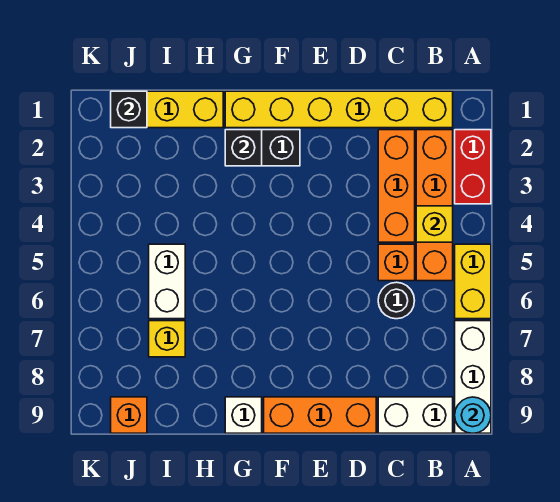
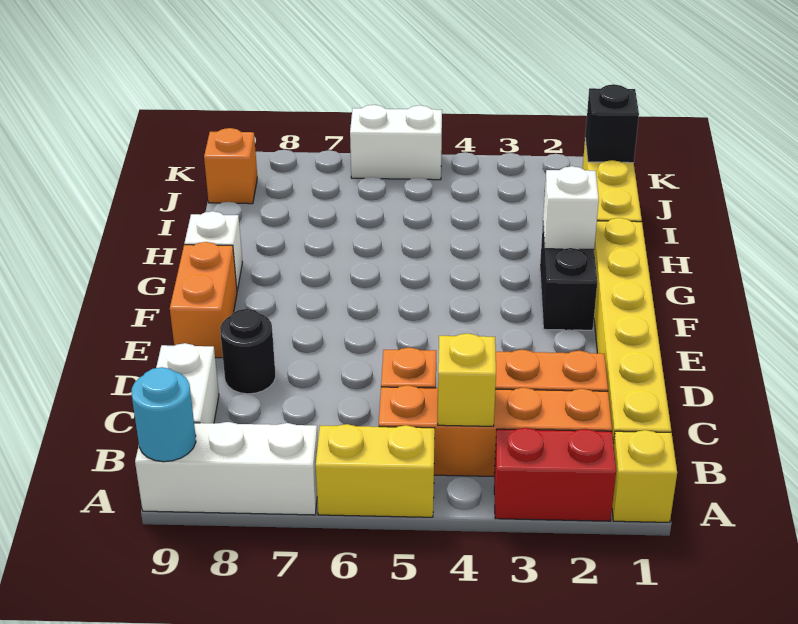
black round brick C6 level 1 -> black round brick D8 level 1
orange brick D9:F9 level 1 -> orange brick E9:F9 level 1
black brick G2 level 2 -> white brick G2 level 2
white brick I5:I6 level 1 -> white brick K5:K6 level 1
yellow brick I7 level 1 -> yellow brick A1 level 1

